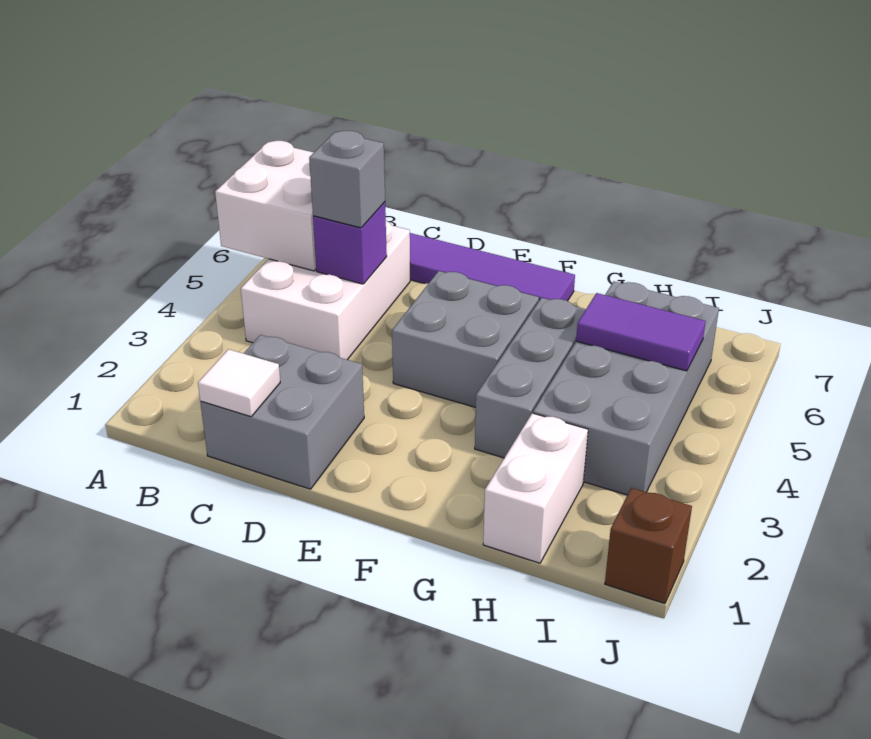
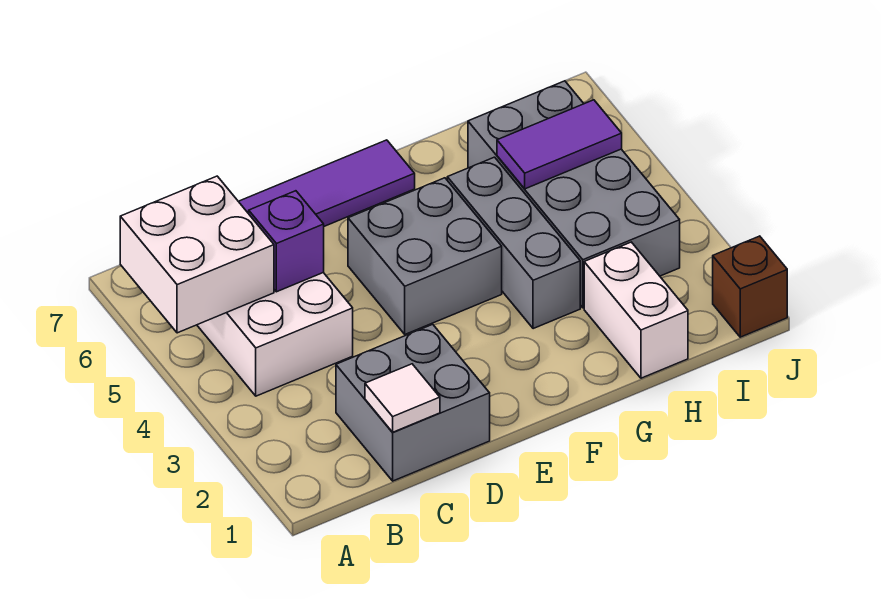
grey brick C5 level 3 -> none

